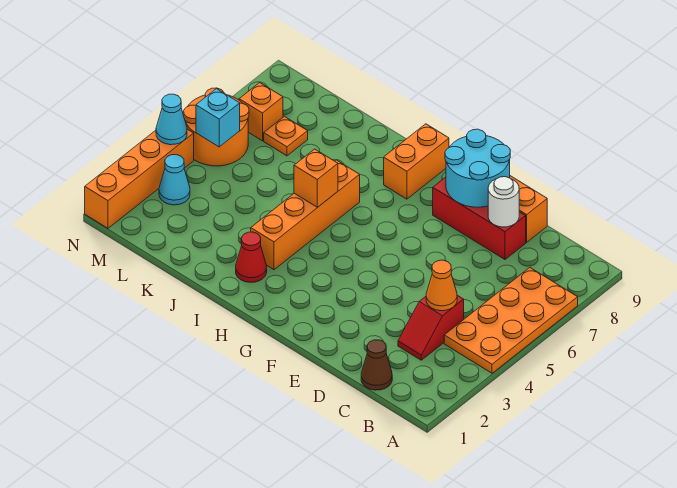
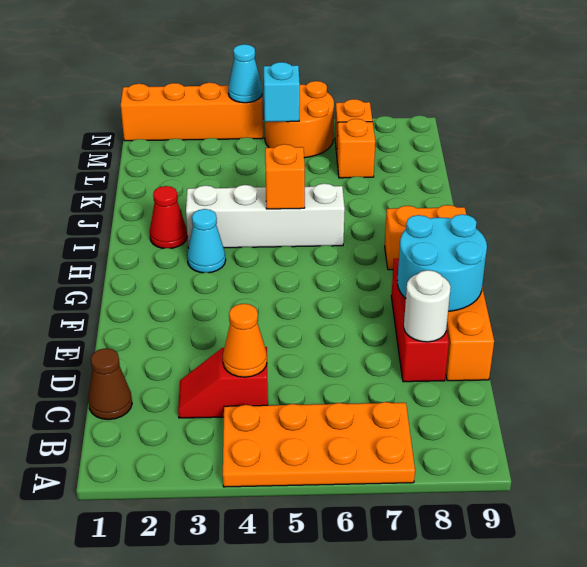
orange brick I3:I6 level 1 -> white brick I3:I6 level 1
orange plate L7 level 1 -> orange brick L7 level 1
cyan cone M3 level 1 -> cyan cone H3 level 1

